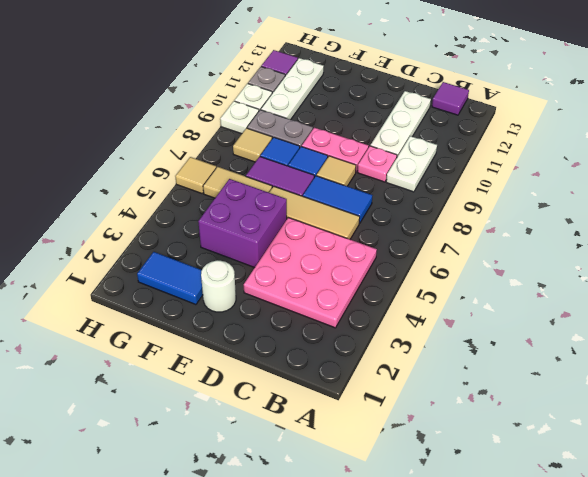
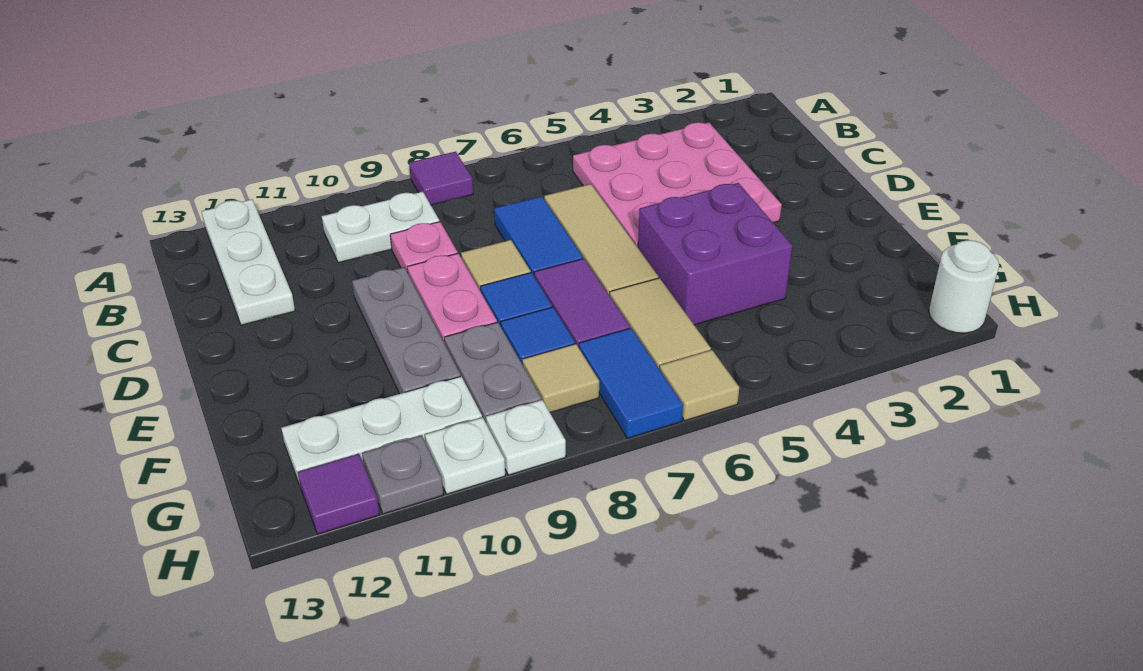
purple tile B13 level 1 -> purple tile A8 level 1
white plate C10:C12 level 1 -> white plate A12:C12 level 1
none -> grey plate D10:F10 level 1
white round brick E2 level 1 -> white round brick H1 level 1
blue tile F2:G2 level 1 -> blue tile G7:H7 level 1

